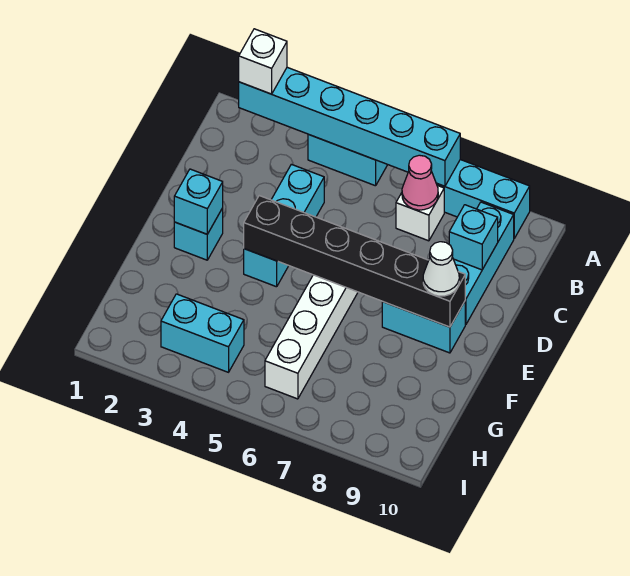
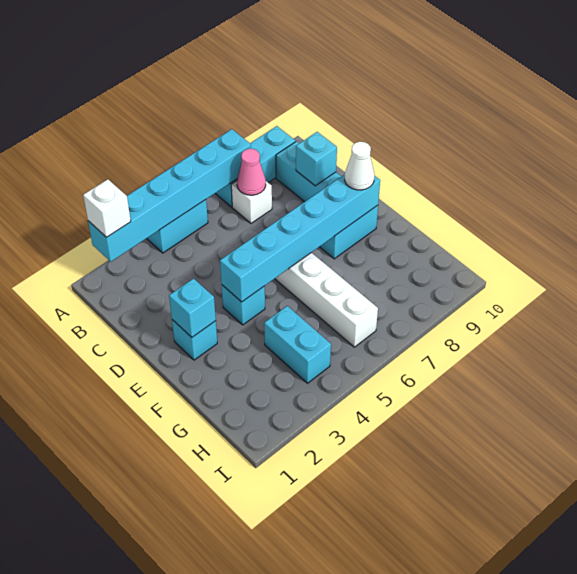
cyan brick C4:E4 level 1 -> cyan brick E4 level 1
black brick E4:E9 level 2 -> cyan brick E4:E9 level 2
cyan brick H3:H4 level 1 -> cyan brick G4:H4 level 1

